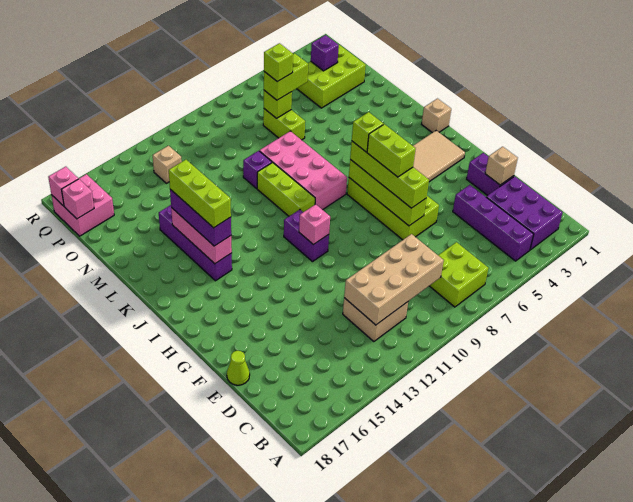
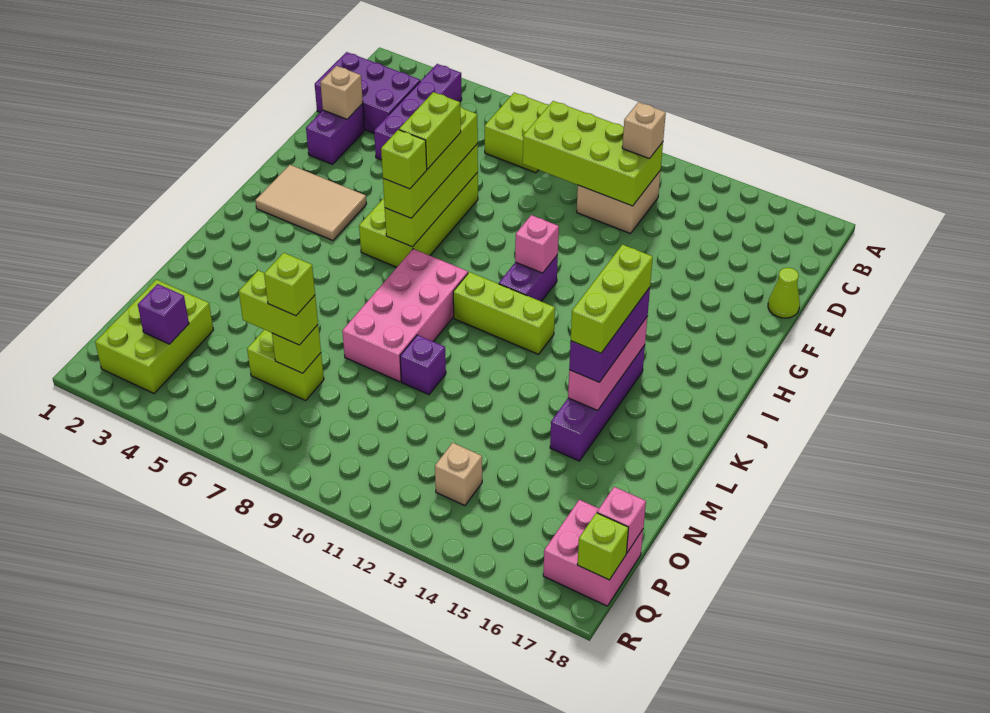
purple brick B2:D3 level 1 -> purple brick C1:D3 level 1
tan brick C9:D12 level 2 -> lime brick C9:D12 level 2
tan brick J1 level 1 -> tan brick C12 level 3
lime brick J10:L10 level 1 -> lime brick J10:J12 level 1
lime brick N7:O7 level 1 -> lime brick O6:O7 level 1
lime brick O2:P4 level 1 -> lime brick O2:Q3 level 1
pink brick Q18 level 2 -> lime brick Q18 level 2

